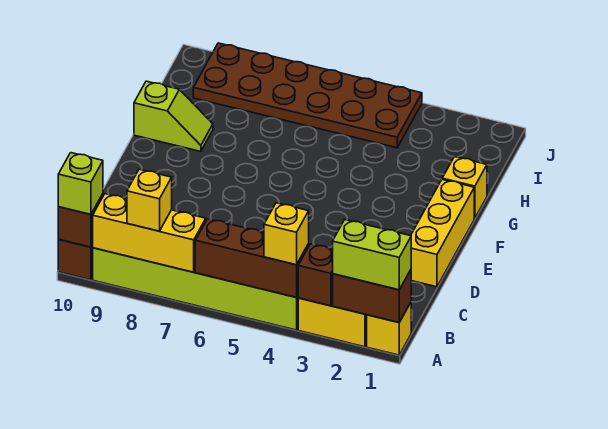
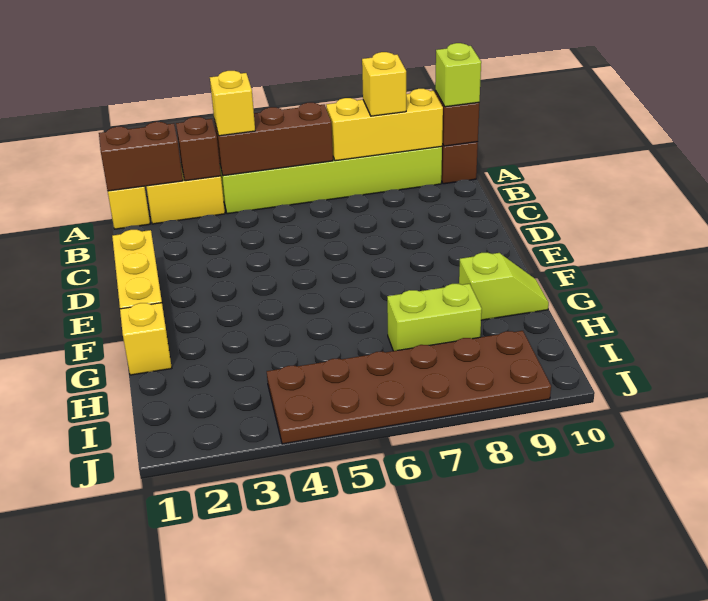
lime brick A1:A2 level 3 -> lime brick H7:H8 level 1
lime slope G9:G10 level 1 top 10 -> lime slope G9:G10 level 1 top 9

